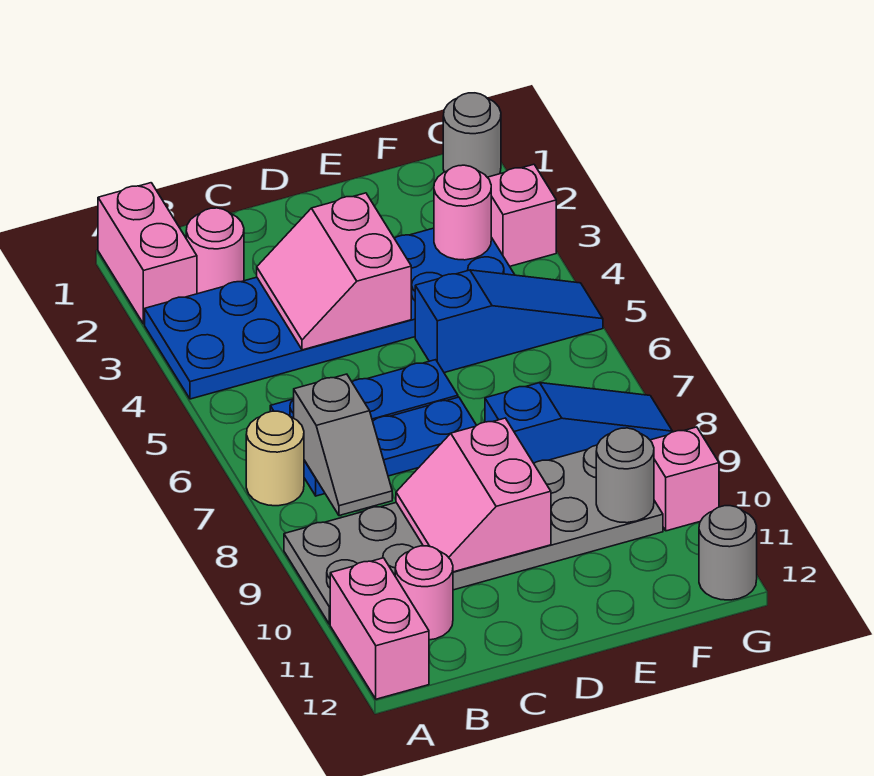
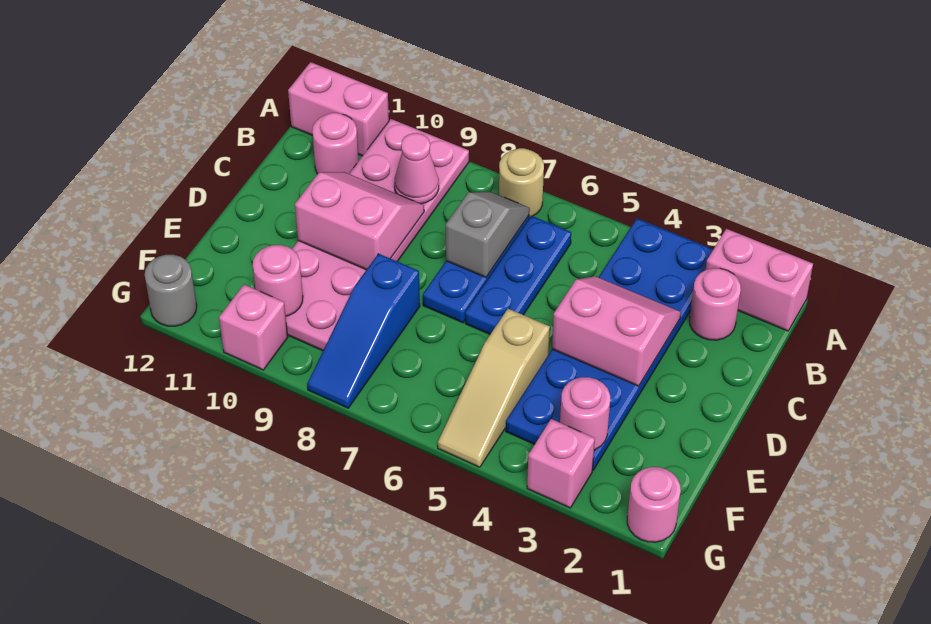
grey plate A9:F10 level 1 -> pink plate A9:F10 level 1
grey slope B7:B8 level 2 top 7 -> grey slope B7:C7 level 2 top C
none -> pink cone B9 level 2
blue slope E5:G5 level 1 top E -> tan slope E5:G5 level 1 top E
grey round brick F10 level 2 -> pink round brick F10 level 2
grey round brick G1 level 1 -> pink round brick G1 level 1

